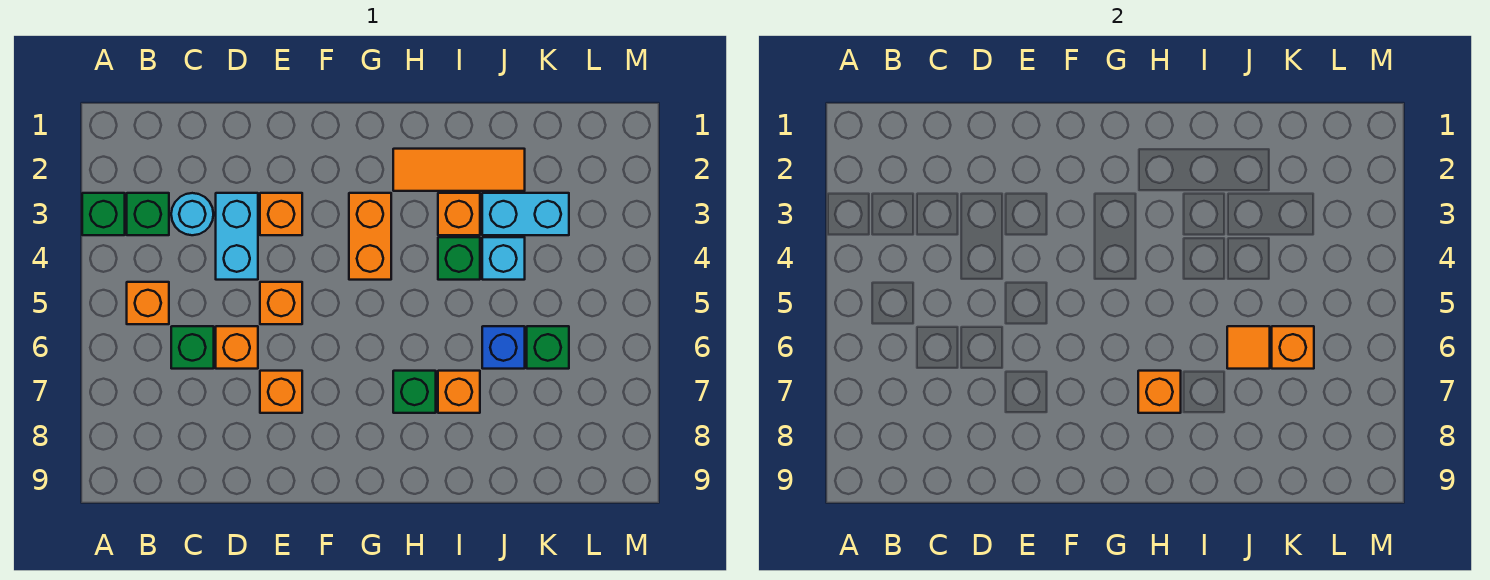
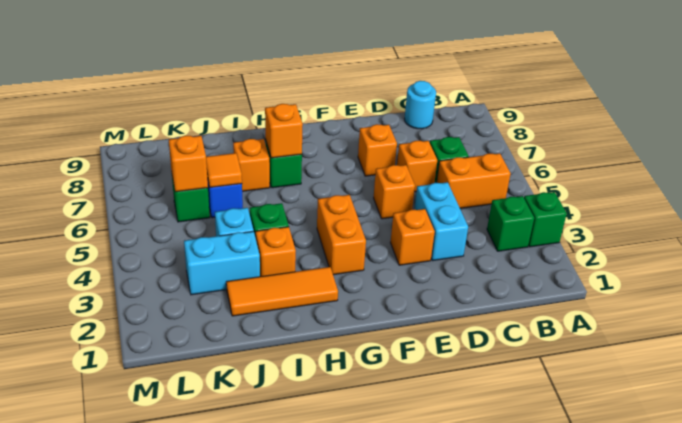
orange brick B5 level 1 -> orange brick B5:C5 level 1
cyan round brick C3 level 1 -> cyan round brick C9 level 1

